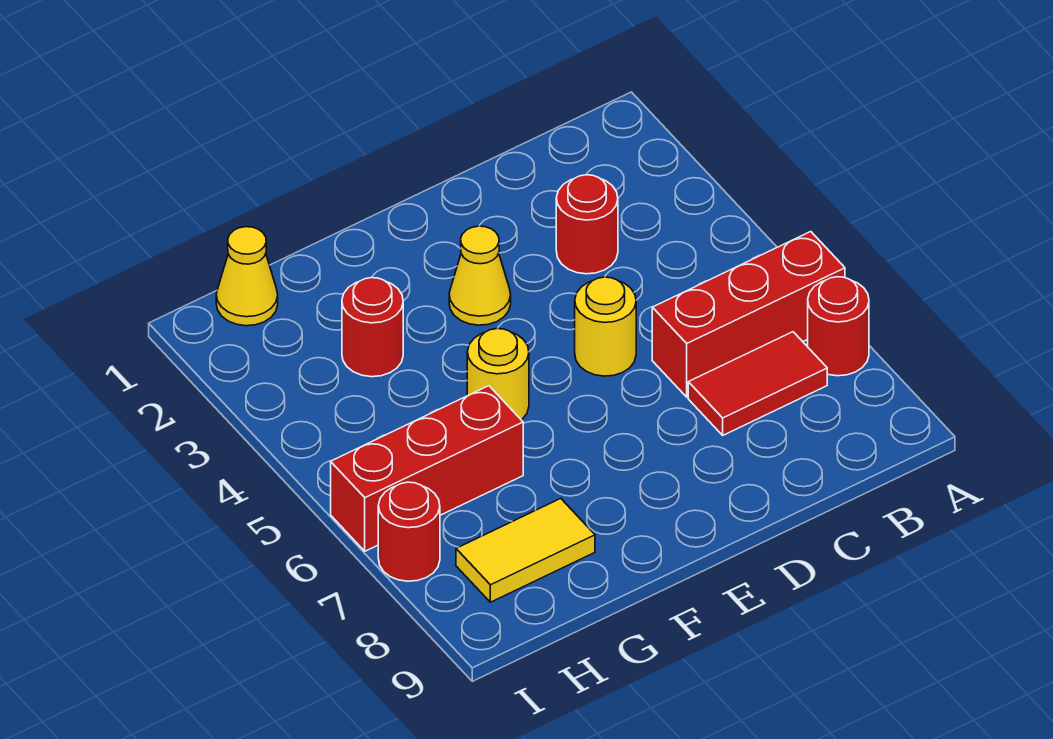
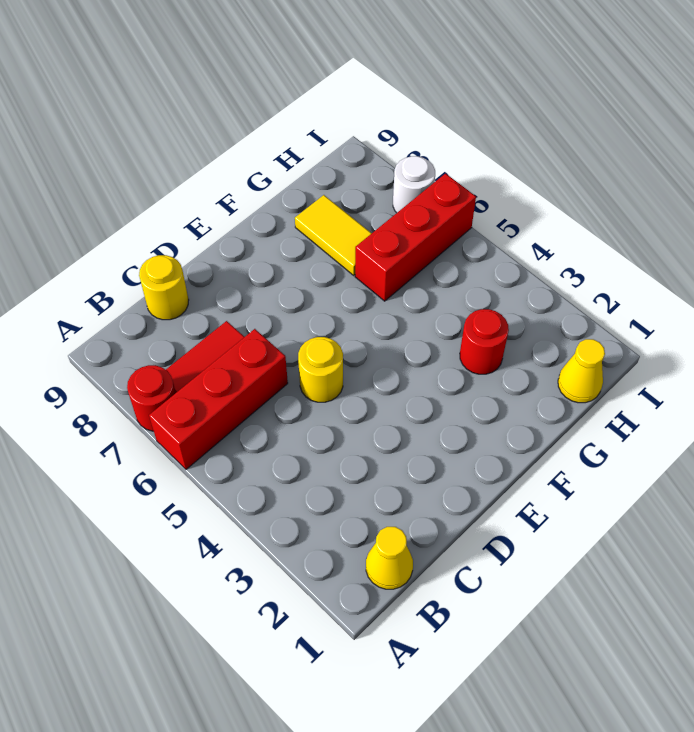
red round brick C3 level 1 -> none
yellow cone E3 level 1 -> yellow cone B1 level 1
yellow round brick F5 level 1 -> yellow round brick C9 level 1
yellow tile G8:H8 level 1 -> yellow tile G7:G8 level 1
red round brick I7 level 1 -> white round brick I7 level 1

